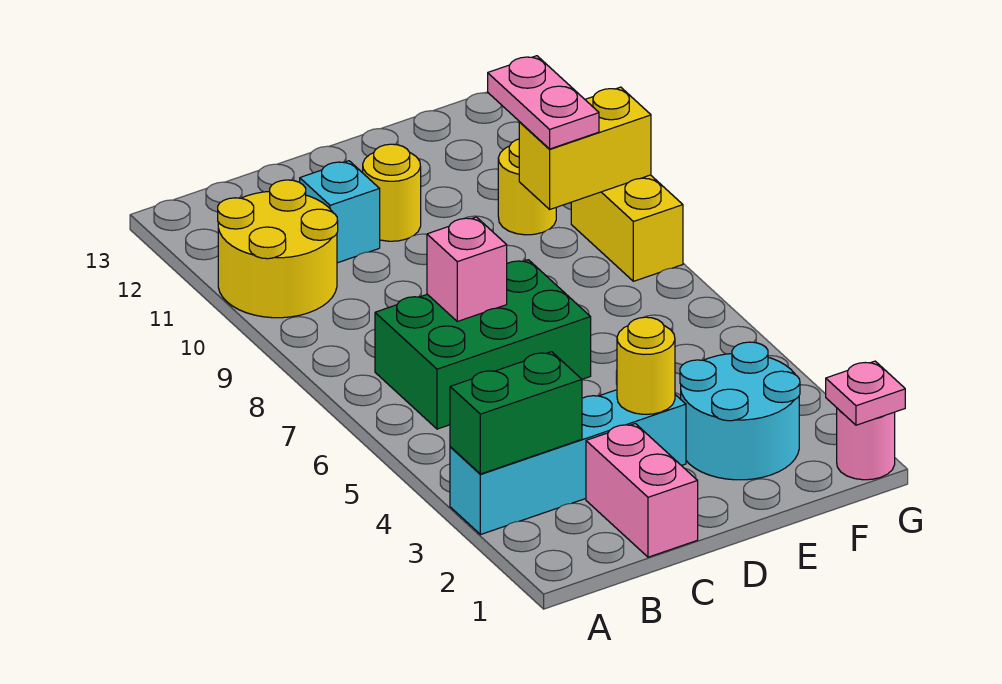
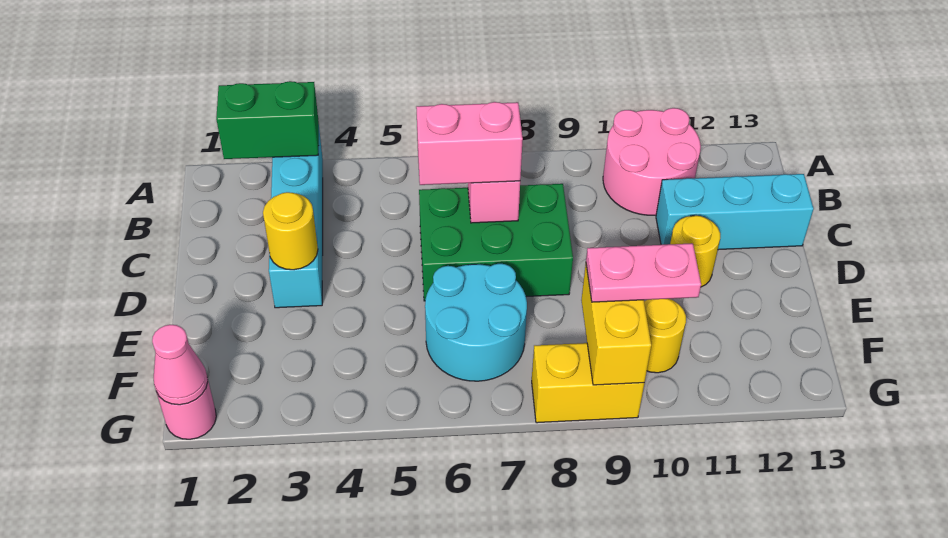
green brick A3:B3 level 2 -> green brick A2:A3 level 2
yellow round brick A10:B11 level 1 -> pink round brick A10:B11 level 1
green brick B6:D7 level 1 -> green brick C6:D8 level 1
pink brick C1:C2 level 1 -> pink brick C6:C7 level 3
cyan brick C11 level 1 -> cyan brick C11:C13 level 1
cyan round brick E2:F3 level 1 -> cyan round brick E6:F7 level 1
pink plate G1 level 2 -> pink cone G1 level 2

